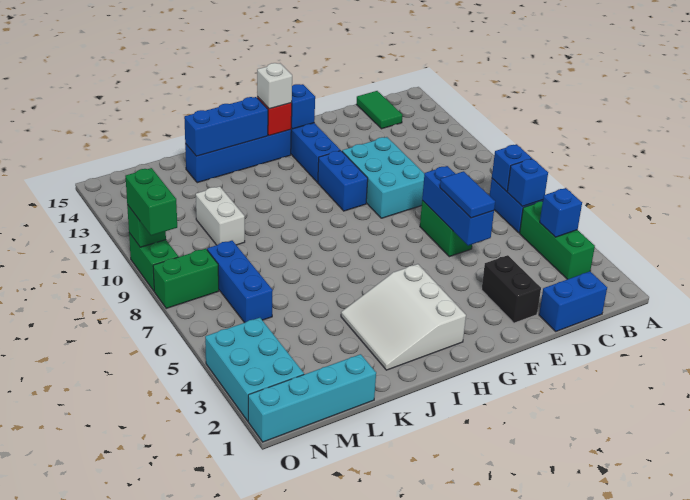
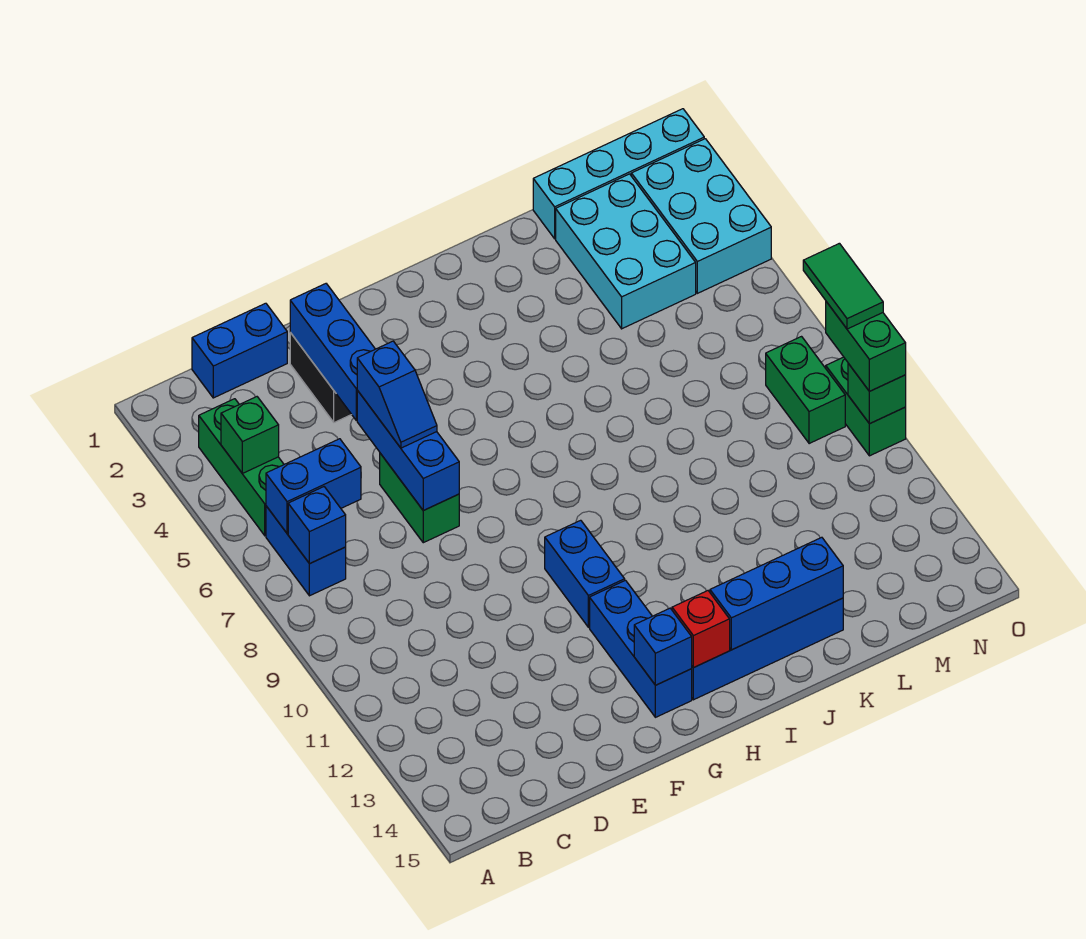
blue brick B4 level 2 -> green brick B4 level 2
blue brick B6 level 2 -> blue brick B6:C6 level 2
green tile C14:C15 level 1 -> green tile O8:O9 level 4
blue tile E5:E6 level 3 -> blue slope E5:E6 level 3 top 5
cyan brick E9:F11 level 1 -> cyan brick L2:M4 level 1
white slope H2:J4 level 1 top H -> none
white brick H14 level 3 -> none
white brick L10:L11 level 1 -> none
blue brick M6:M8 level 1 -> blue brick E2:E4 level 2
green brick N8:O8 level 1 -> green brick N8:N9 level 1

